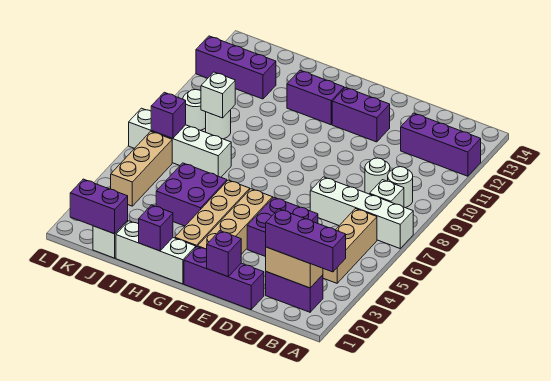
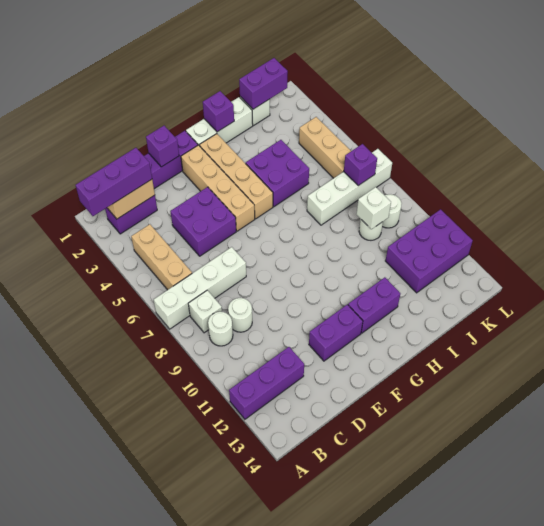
purple brick J12:L12 level 1 -> purple brick J11:L12 level 1

